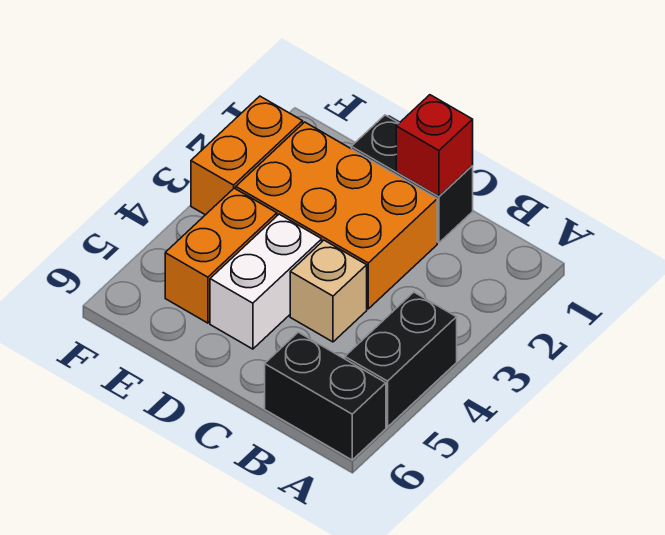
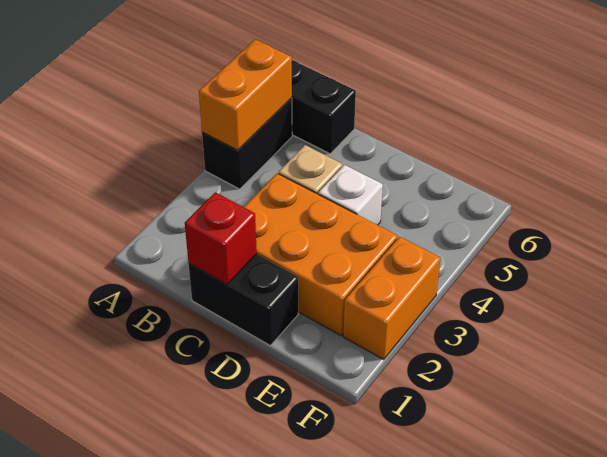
white brick D4:D5 level 1 -> white brick D4 level 1
orange brick E4:E5 level 1 -> orange brick A4:A5 level 2

